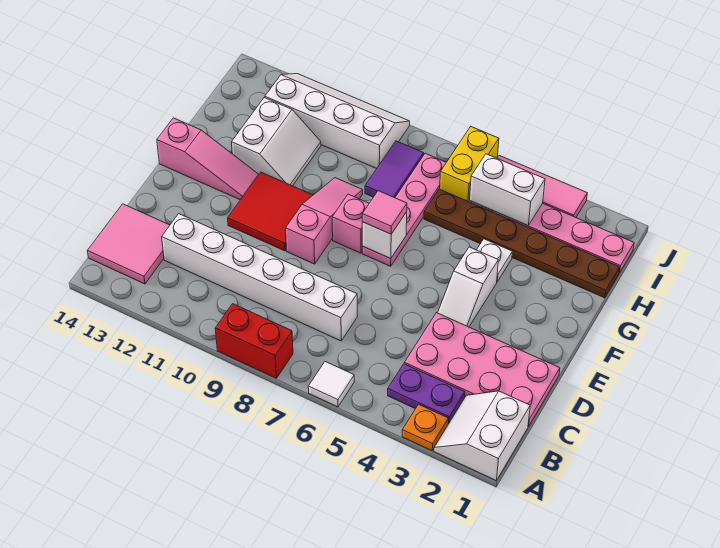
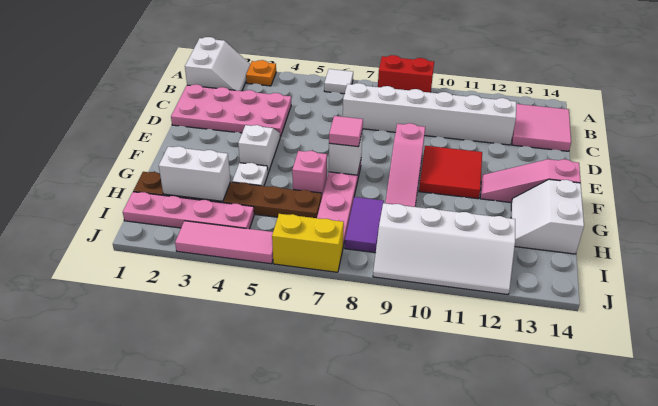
purple plate B3:B4 level 1 -> none
pink brick F8 level 1 -> pink brick G6 level 1
white slope G11:H12 level 1 top 12 -> white slope G13:H14 level 1 top 14
white brick I4:I5 level 2 -> white brick H2:H3 level 2
yellow brick I6:J6 level 1 -> yellow brick J6:J7 level 1

